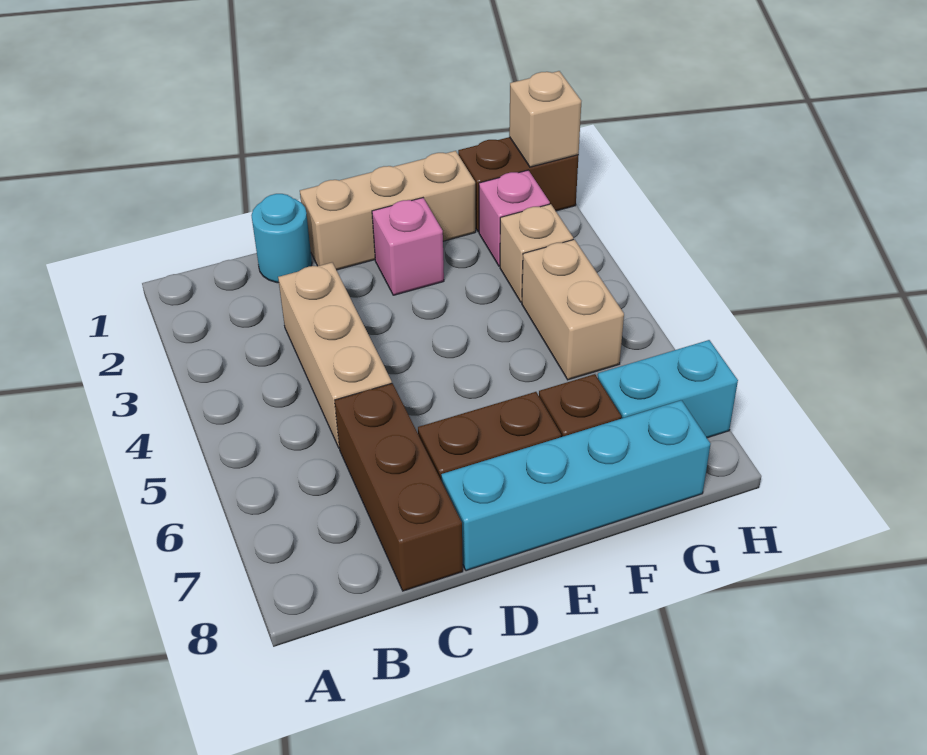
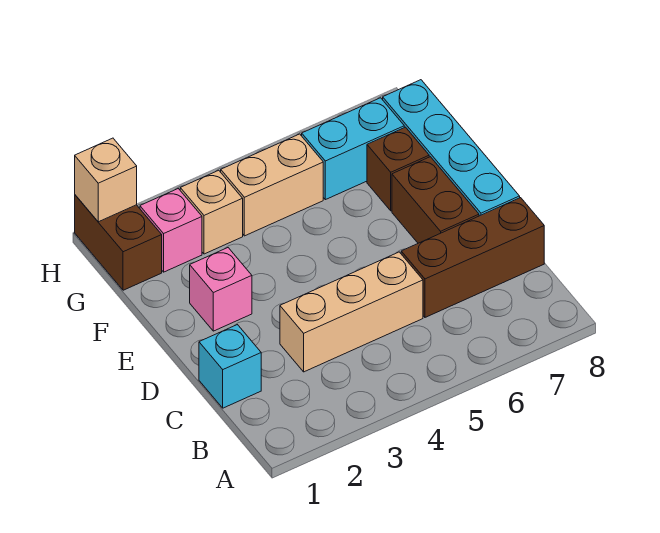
cyan round brick C1 level 1 -> cyan brick C1 level 1
tan brick D1:F1 level 1 -> none
cyan brick G7:H7 level 1 -> cyan brick G6:G7 level 1

